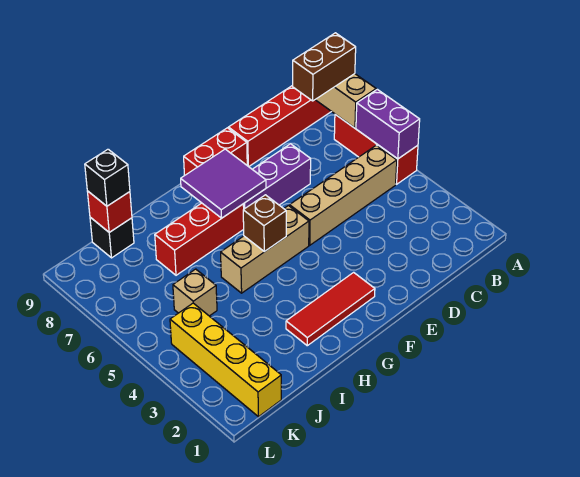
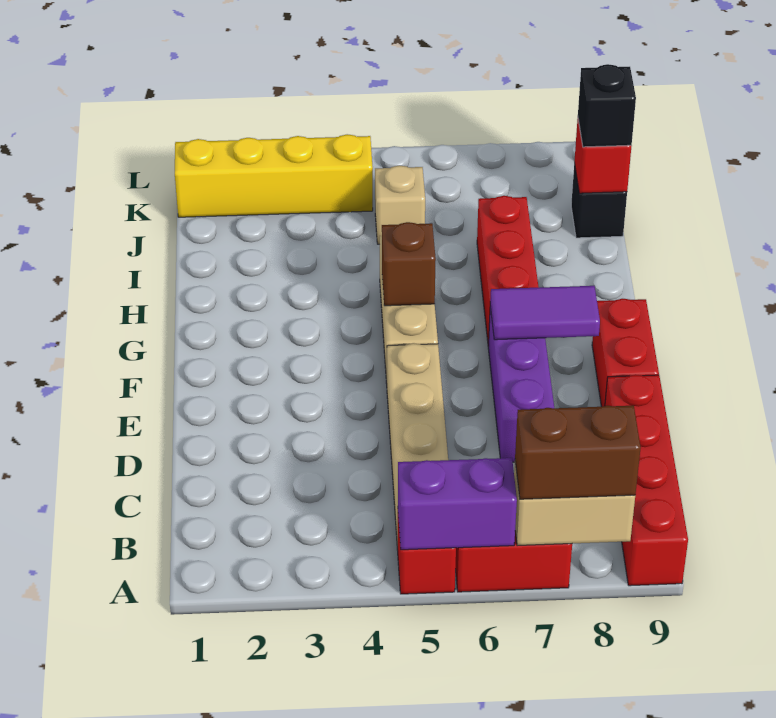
brown brick A8:B8 level 3 -> brown brick A7:A8 level 3
red tile F2:H2 level 1 -> none
purple tile F7:G8 level 2 -> purple tile F7:F8 level 2

